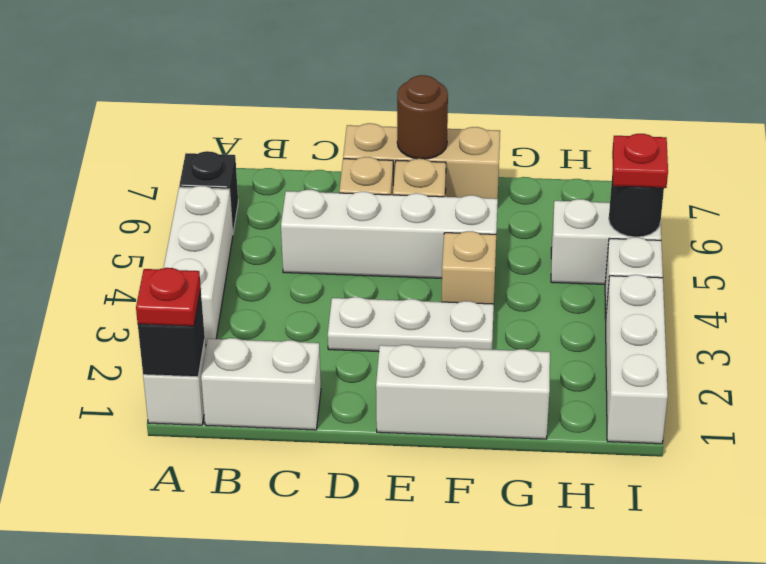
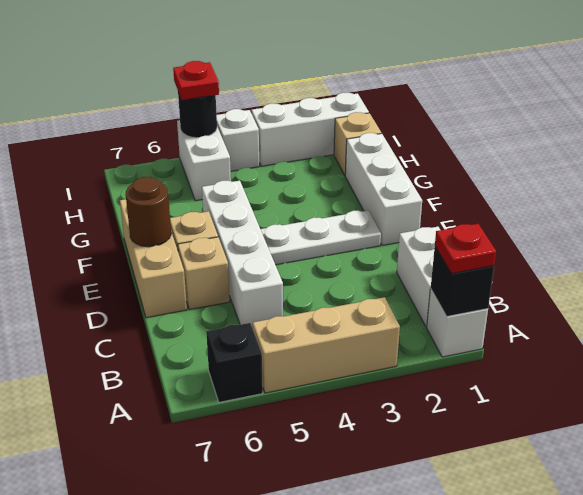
white brick A3:A5 level 1 -> tan brick A3:A5 level 1
white plate D3:F3 level 1 -> white plate E2:E4 level 1
tan brick F4 level 1 -> tan brick H1 level 1

